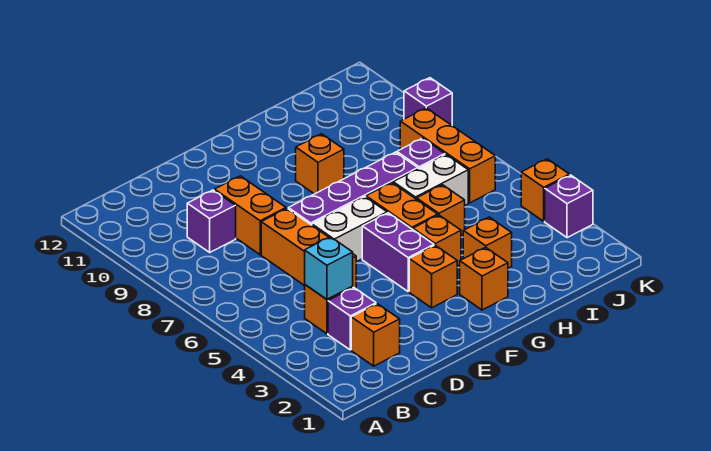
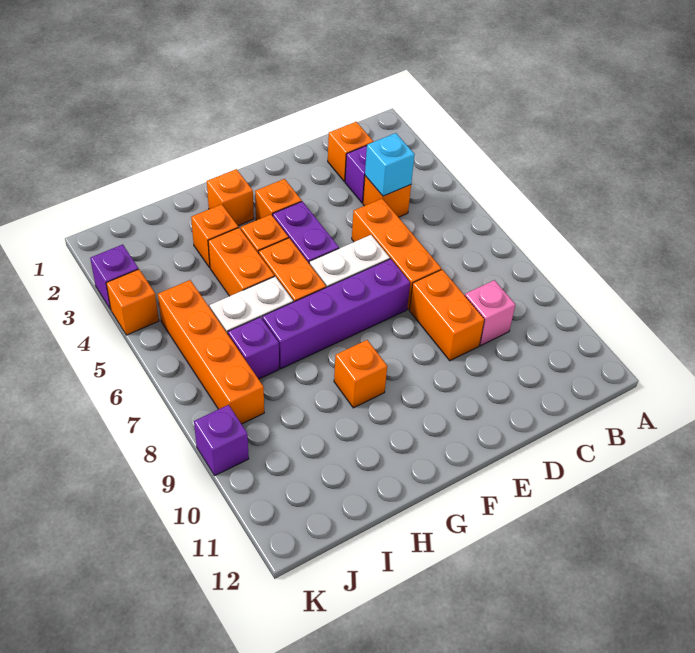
purple brick C9 level 1 -> pink brick C9 level 1
orange brick H5 level 1 -> orange brick H4:H5 level 1
orange brick J6:J8 level 1 -> orange brick J5:J8 level 1

